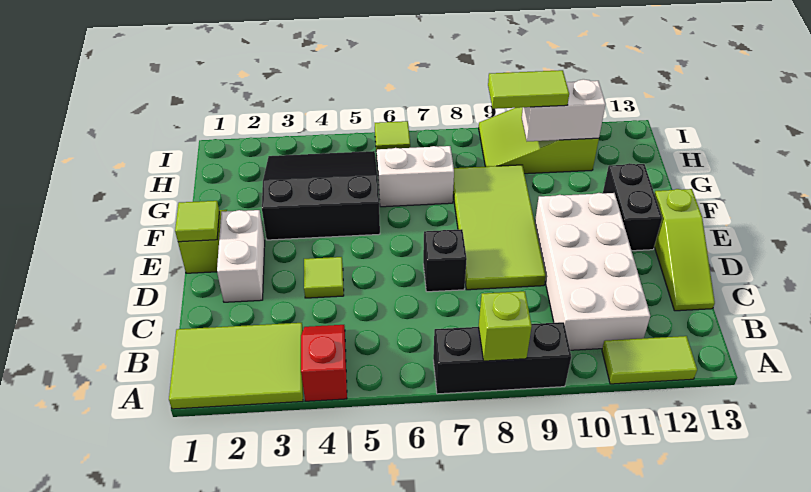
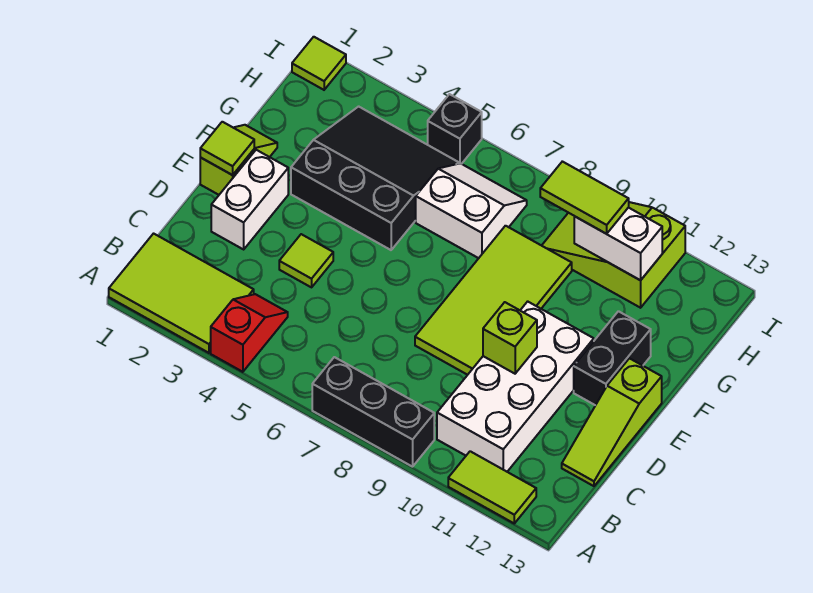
lime brick A8 level 2 -> lime brick D10 level 2
black brick D7 level 1 -> black brick I5 level 1
lime tile I6 level 1 -> lime tile I1 level 1

